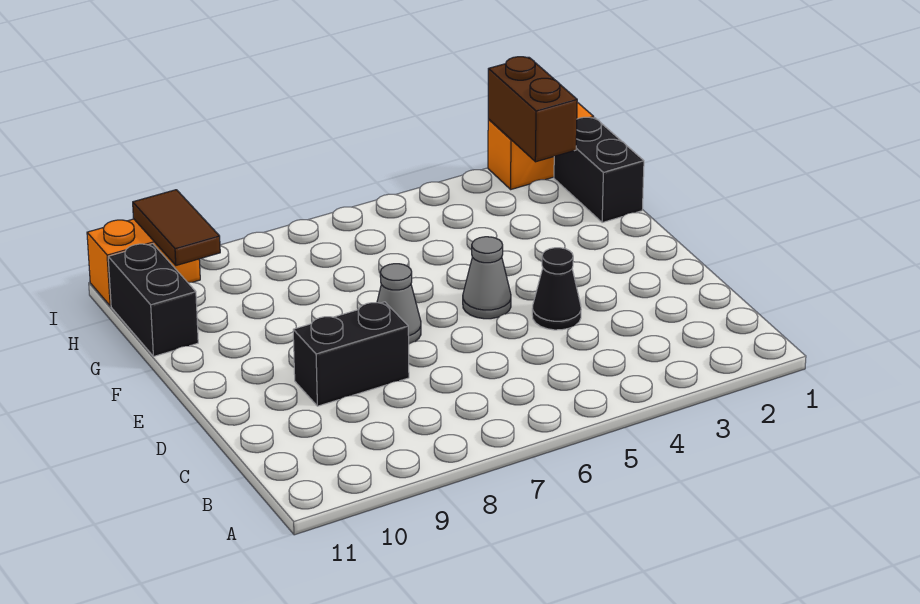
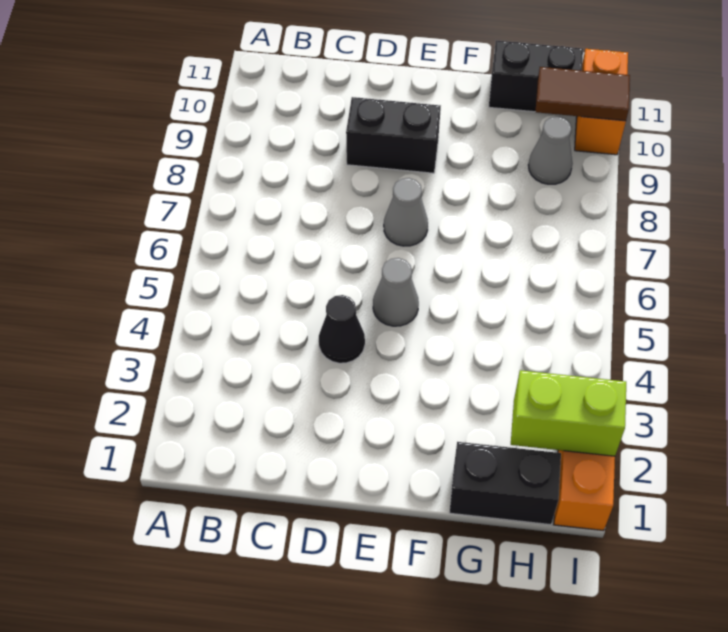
black brick D8:D9 level 1 -> black brick D9:E9 level 1
brown brick H2:I2 level 2 -> lime brick H2:I2 level 2
none -> grey cone H9 level 1

